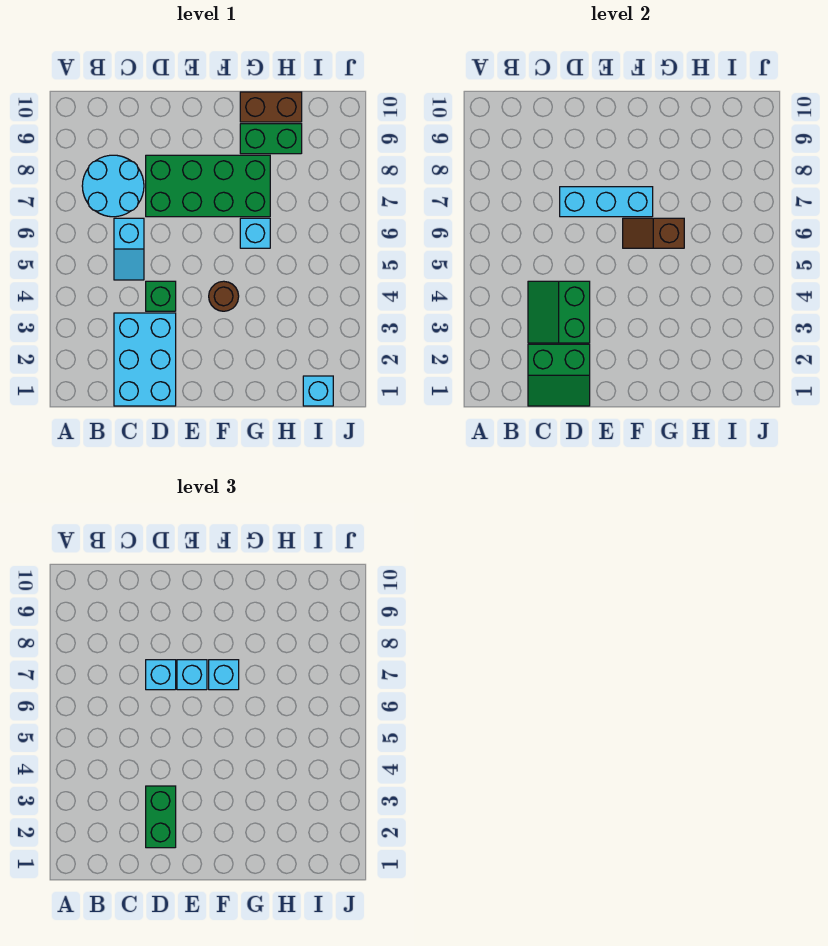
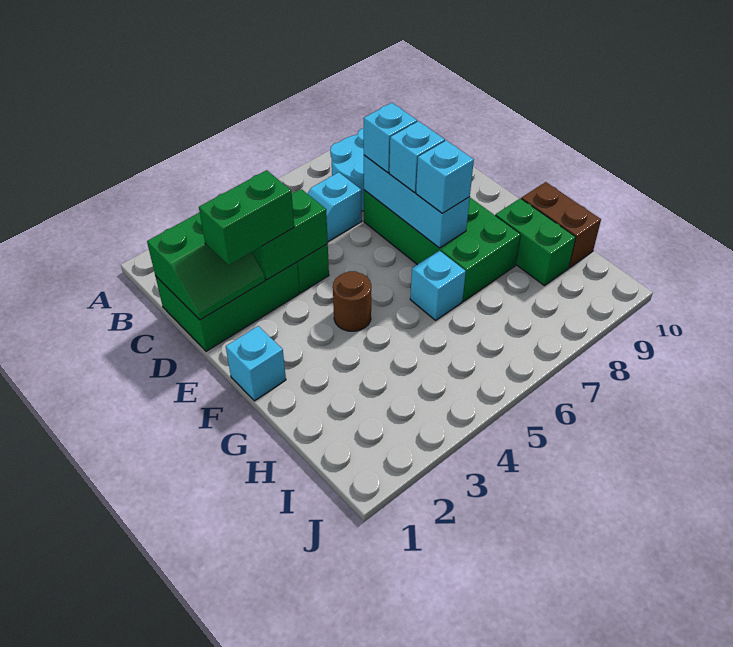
cyan brick C1:D3 level 1 -> green brick C1:D3 level 1
green slope C1:D2 level 2 top 2 -> green slope C1:D2 level 2 top C
brown slope F6:G6 level 2 top G -> none
cyan brick I1 level 1 -> cyan brick F1 level 1

